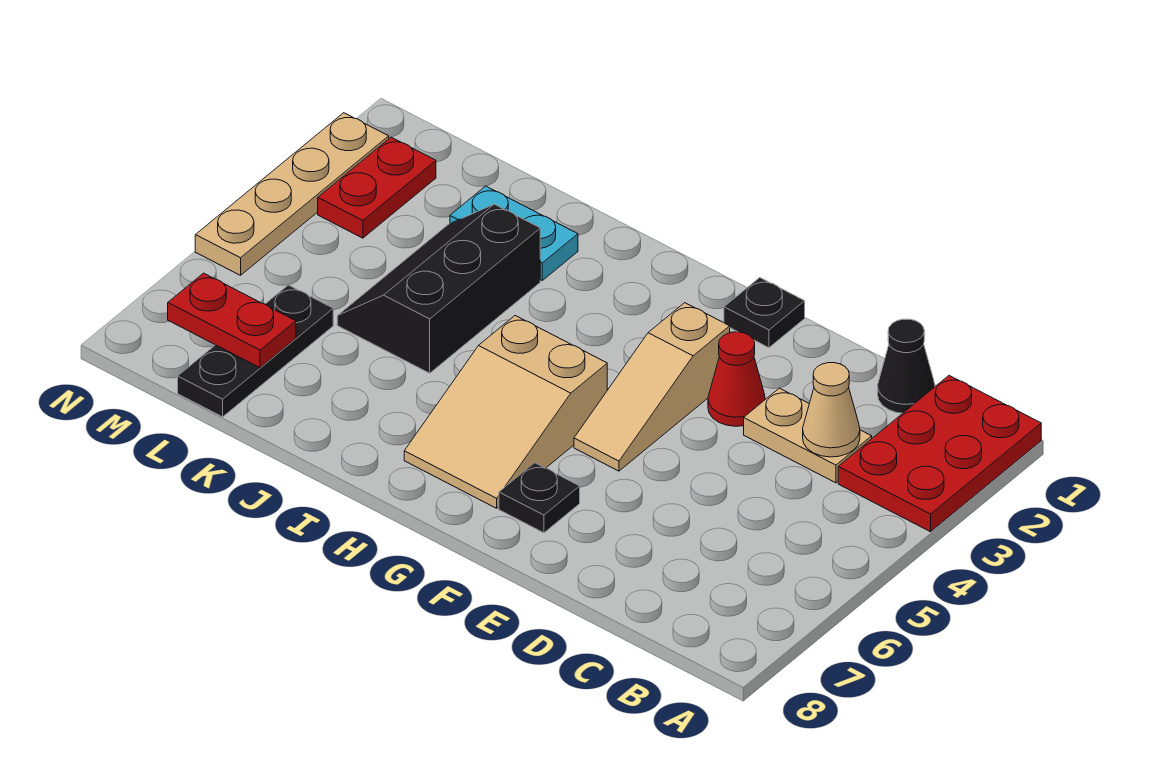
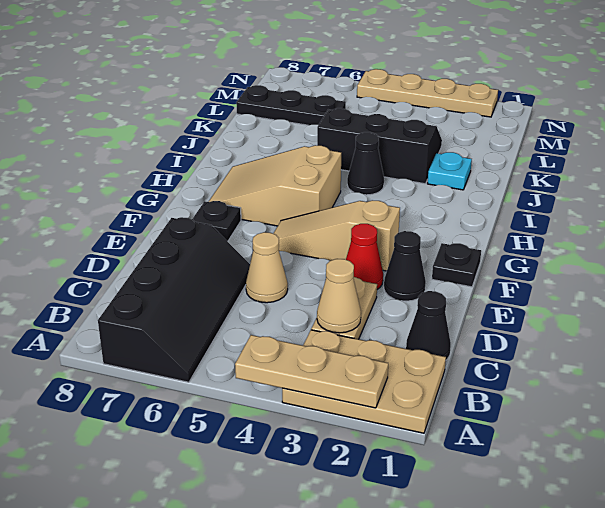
red plate A1:B3 level 1 -> tan plate A1:B3 level 1
none -> tan plate A2:A4 level 2
none -> black slope A6:D7 level 1 top 7
none -> tan cone D5 level 1
none -> black cone E2 level 1
none -> black cone I4 level 1
cyan plate J2:K2 level 1 -> cyan plate J2 level 1
red plate L7:M7 level 2 -> none
red plate M2:M3 level 1 -> none

